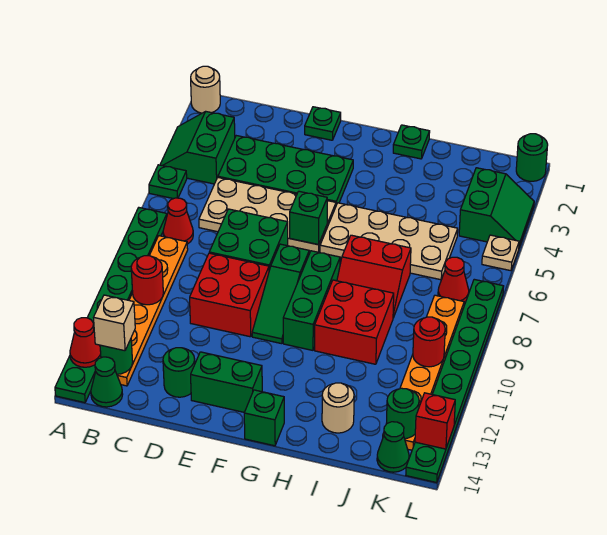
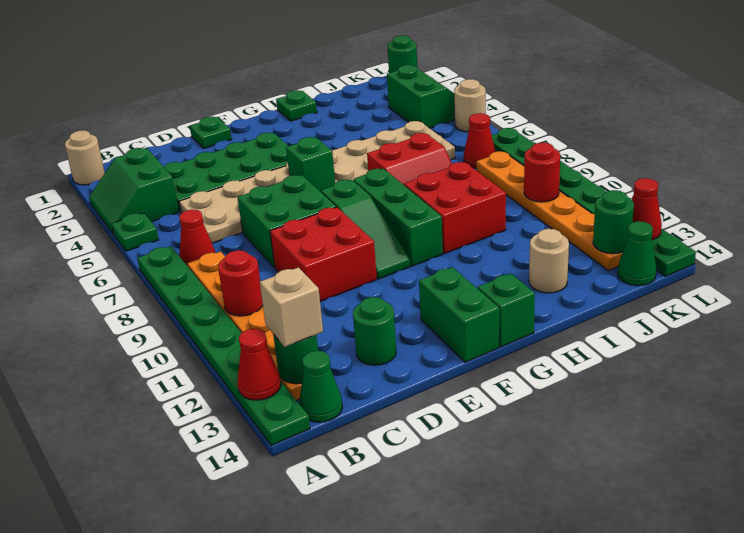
green brick E13:F13 level 1 -> green brick F13:F14 level 1
tan plate L5 level 1 -> tan round brick L5 level 1
red brick L13 level 2 -> red cone L13 level 2

